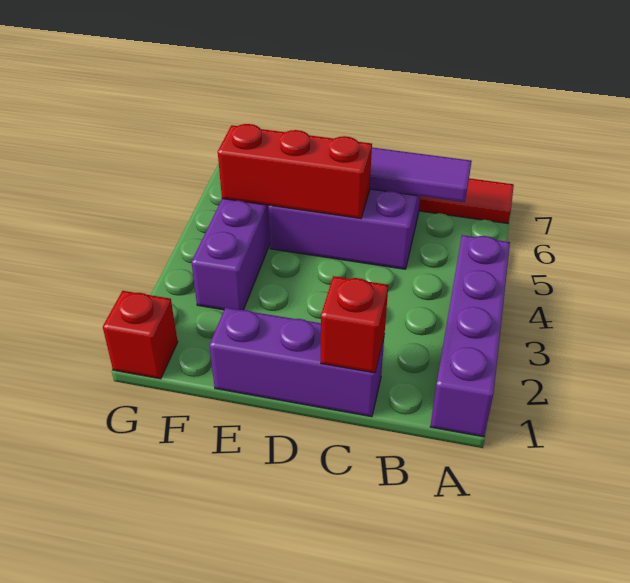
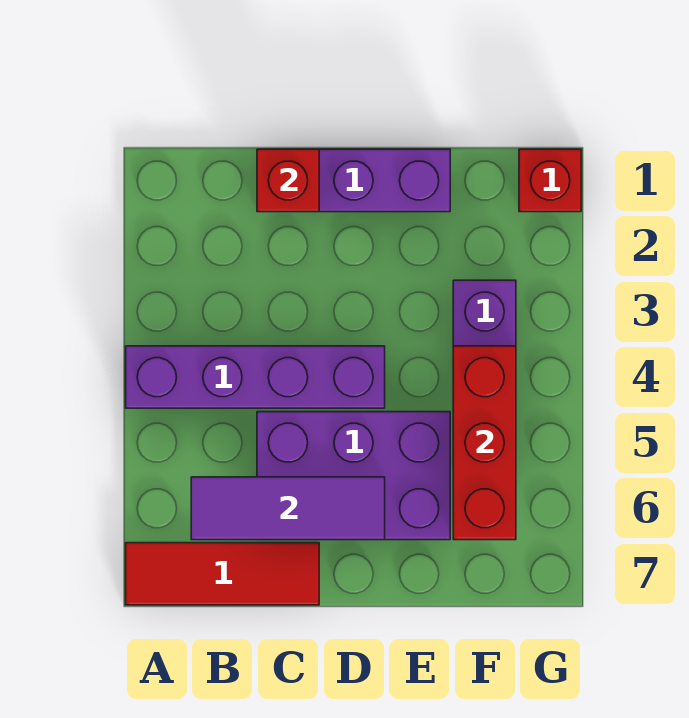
purple brick A1:A4 level 1 -> purple brick A4:D4 level 1
red brick D5:F5 level 2 -> red brick F4:F6 level 2

